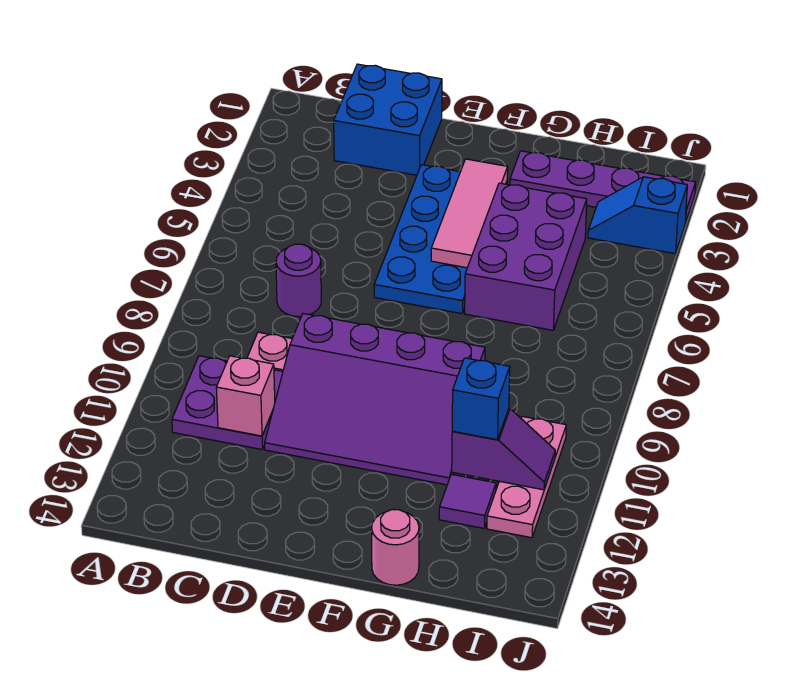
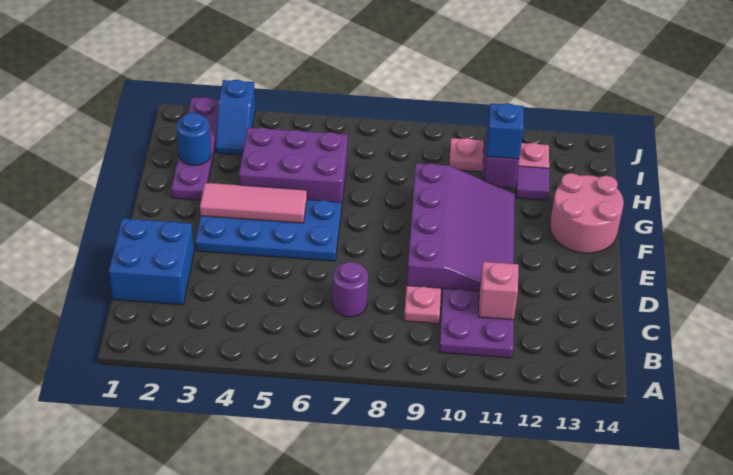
pink round brick G14 level 1 -> pink round brick F13:G14 level 1
none -> blue round brick H2 level 2

